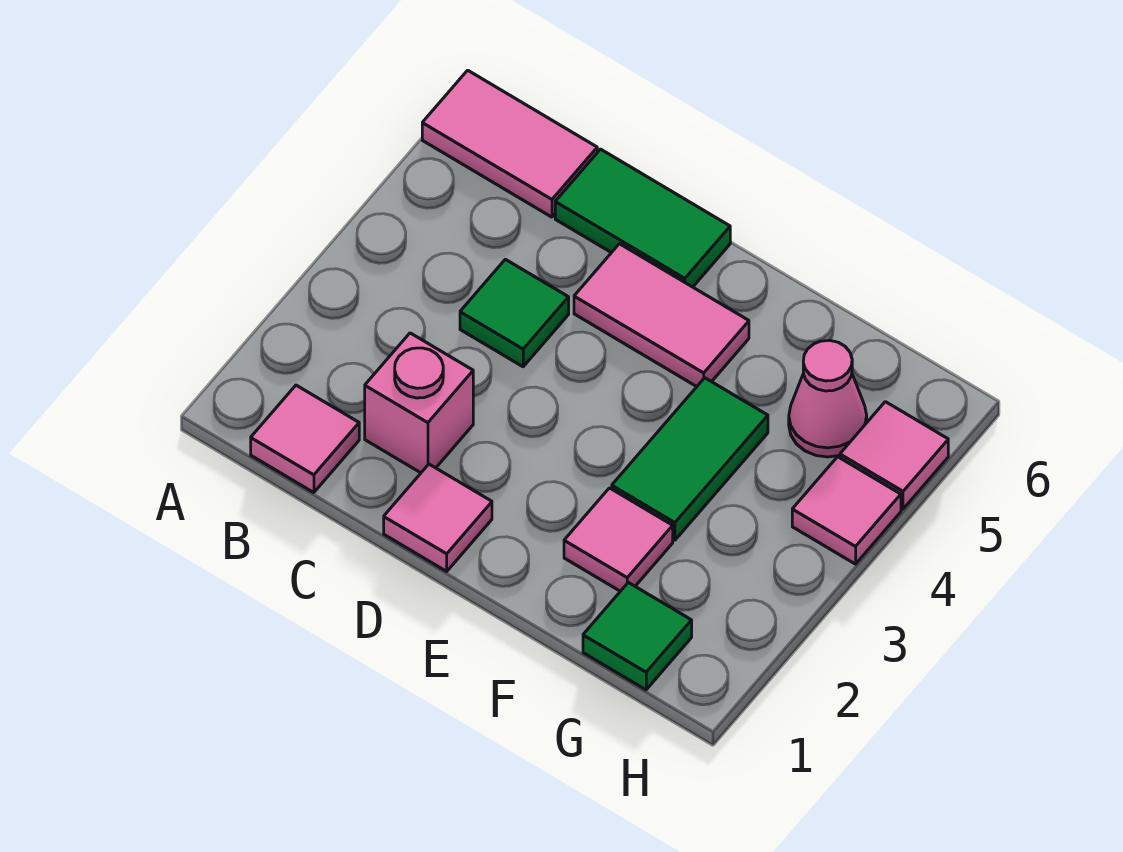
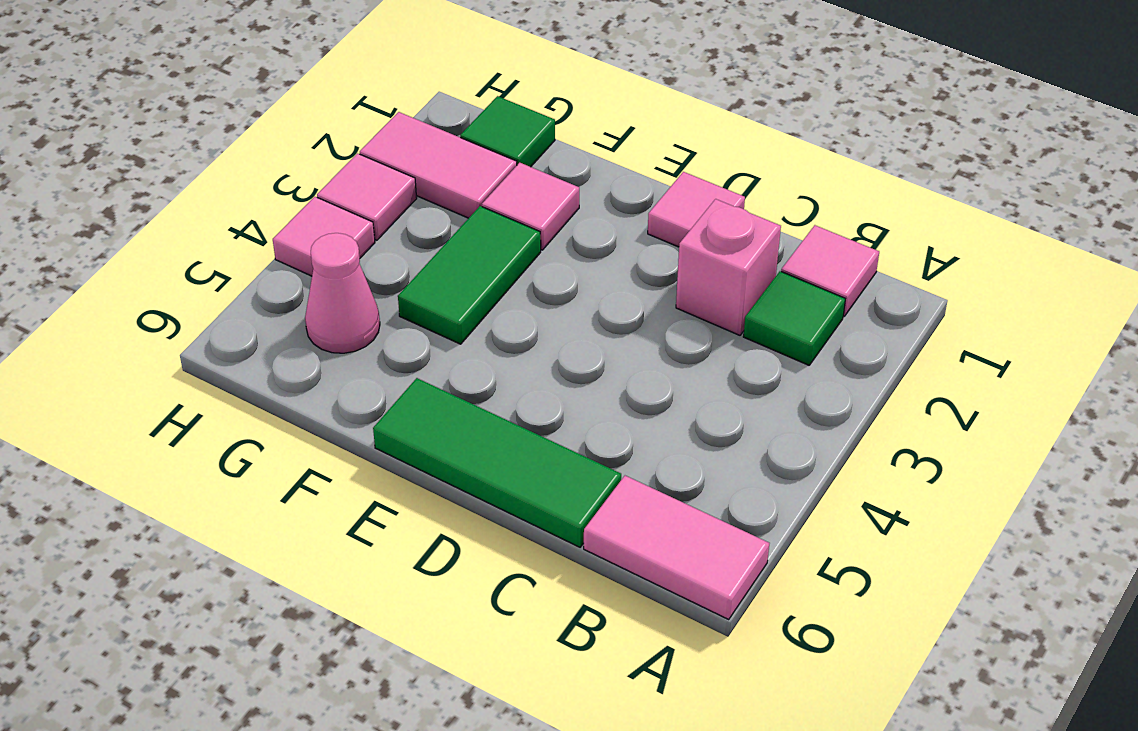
green tile C4 level 1 -> green tile B2 level 1
green tile C6:D6 level 1 -> green tile C6:E6 level 1
pink tile D5:E5 level 1 -> pink tile G2:H2 level 1
pink tile H5 level 1 -> pink tile H3 level 1

